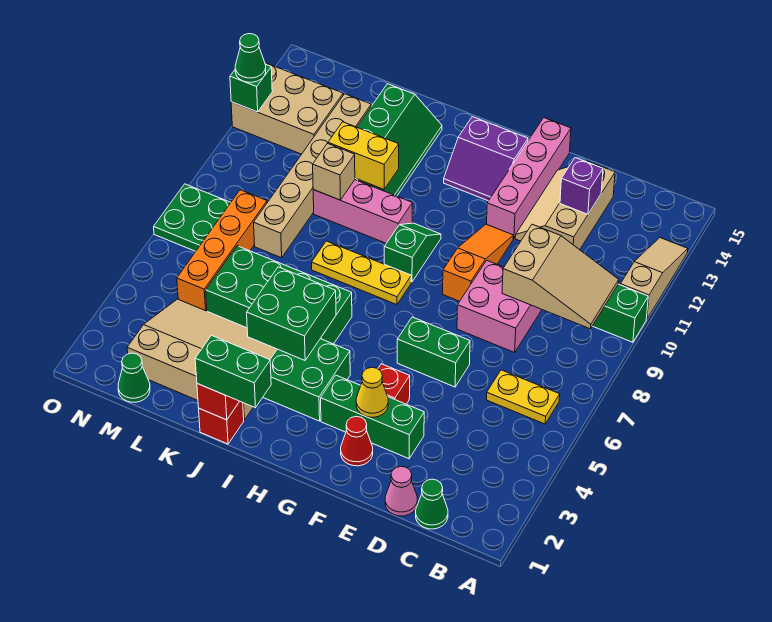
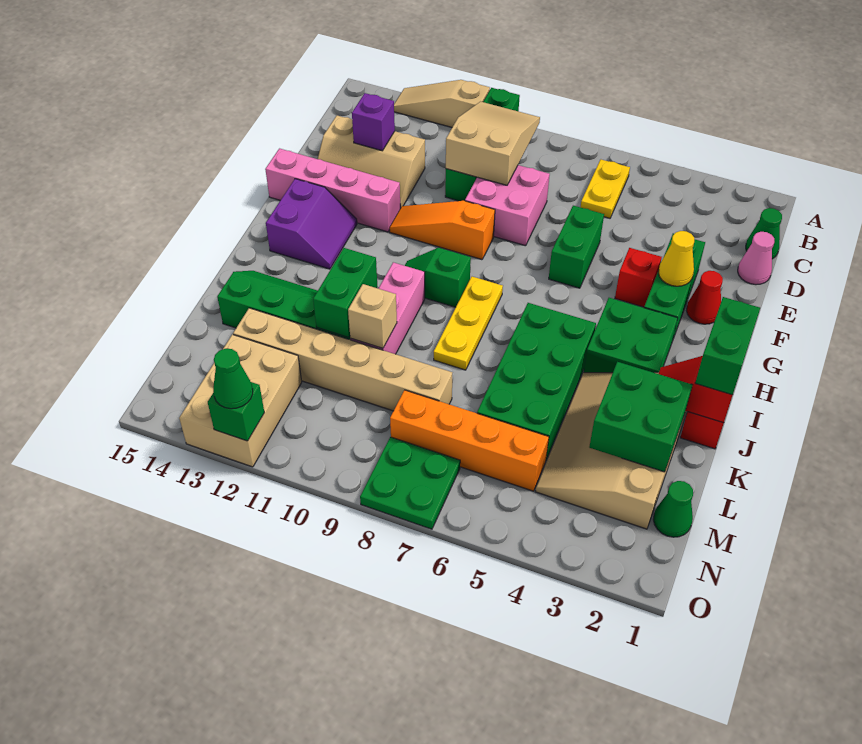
green brick I4:J5 level 2 -> green brick K2:L3 level 2
yellow brick J11:K11 level 2 -> green brick J11:K11 level 2

